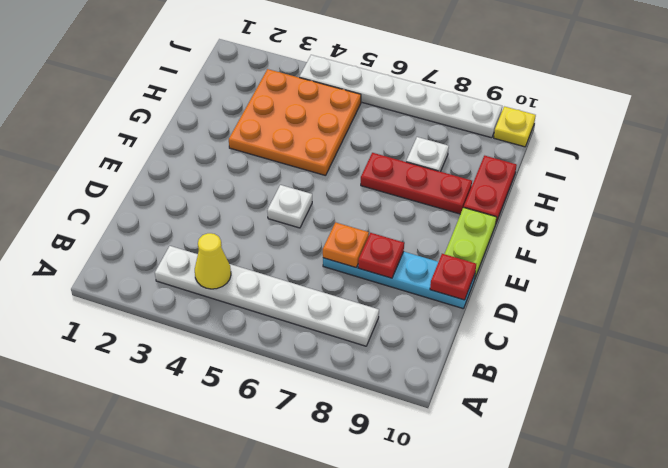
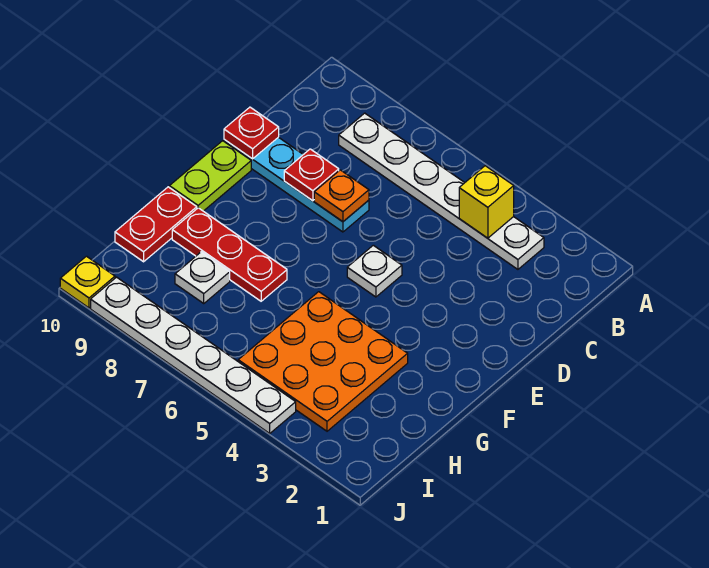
yellow cone B4 level 2 -> yellow brick B4 level 2

